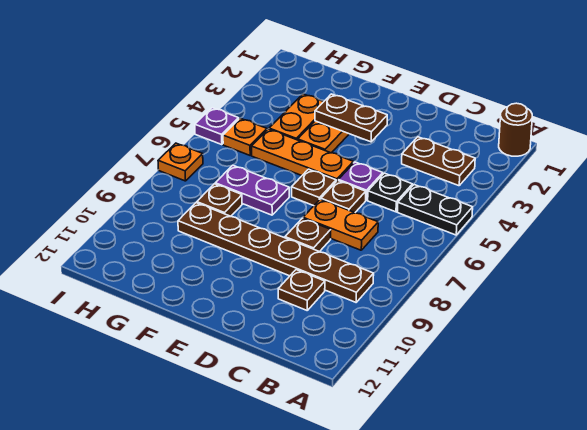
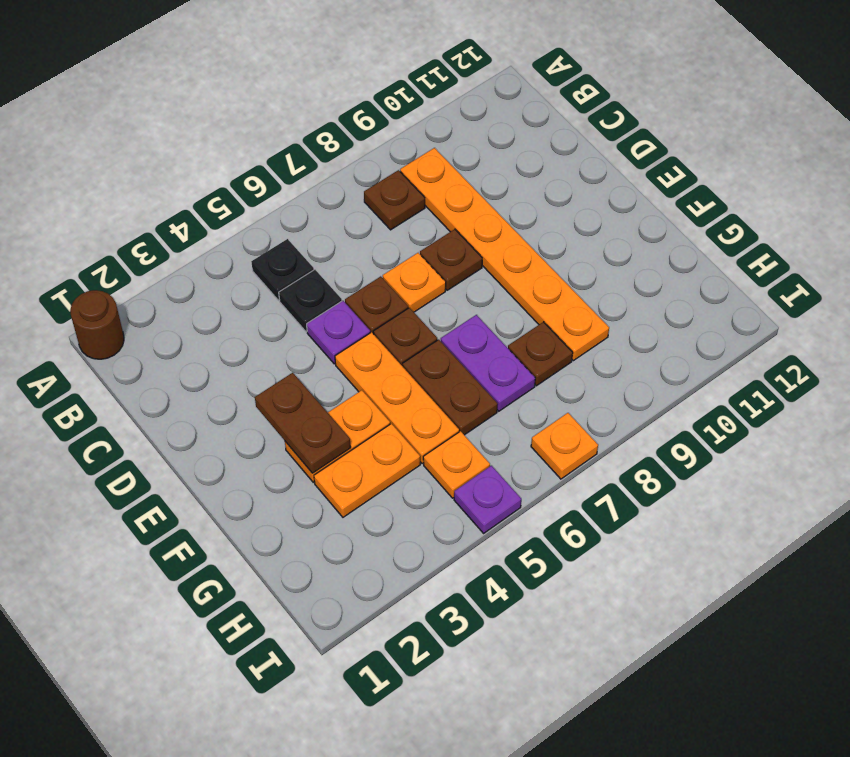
black plate A5:B5 level 1 -> black plate B5 level 1
brown plate B3:C3 level 1 -> brown plate F6:G6 level 1
brown plate B9:G9 level 1 -> orange plate B9:G9 level 1
orange plate C7:D7 level 1 -> orange plate D7 level 1
brown plate C10 level 1 -> brown plate B8 level 1

